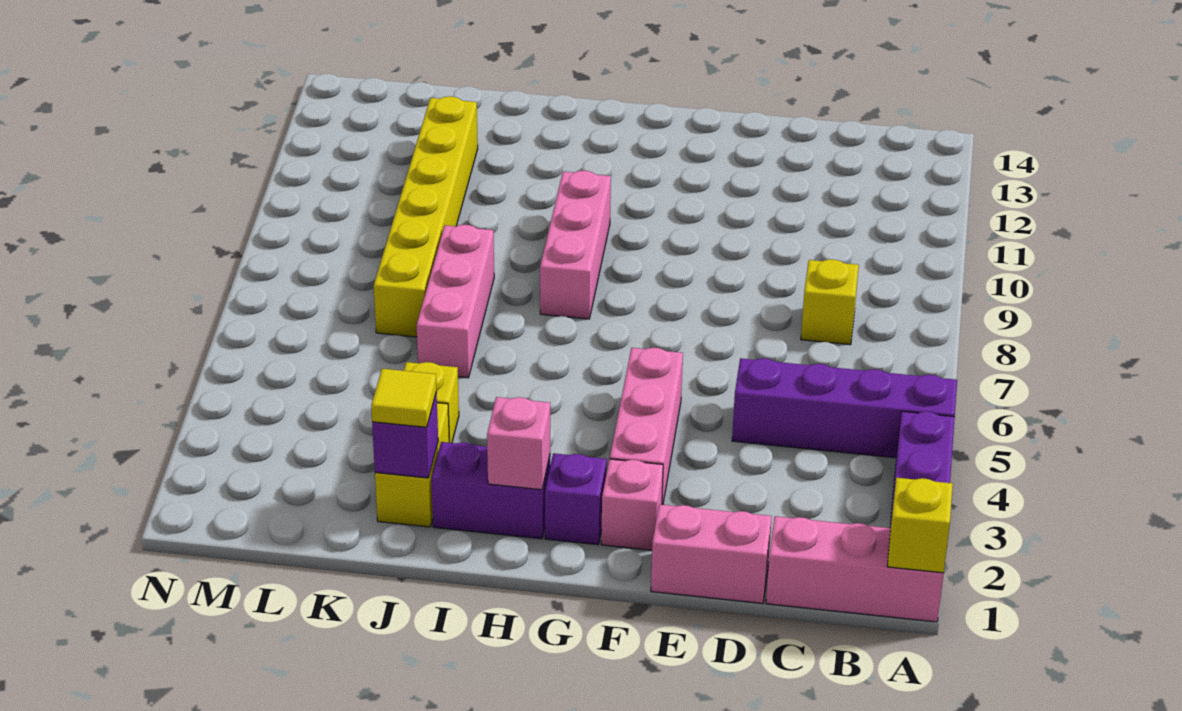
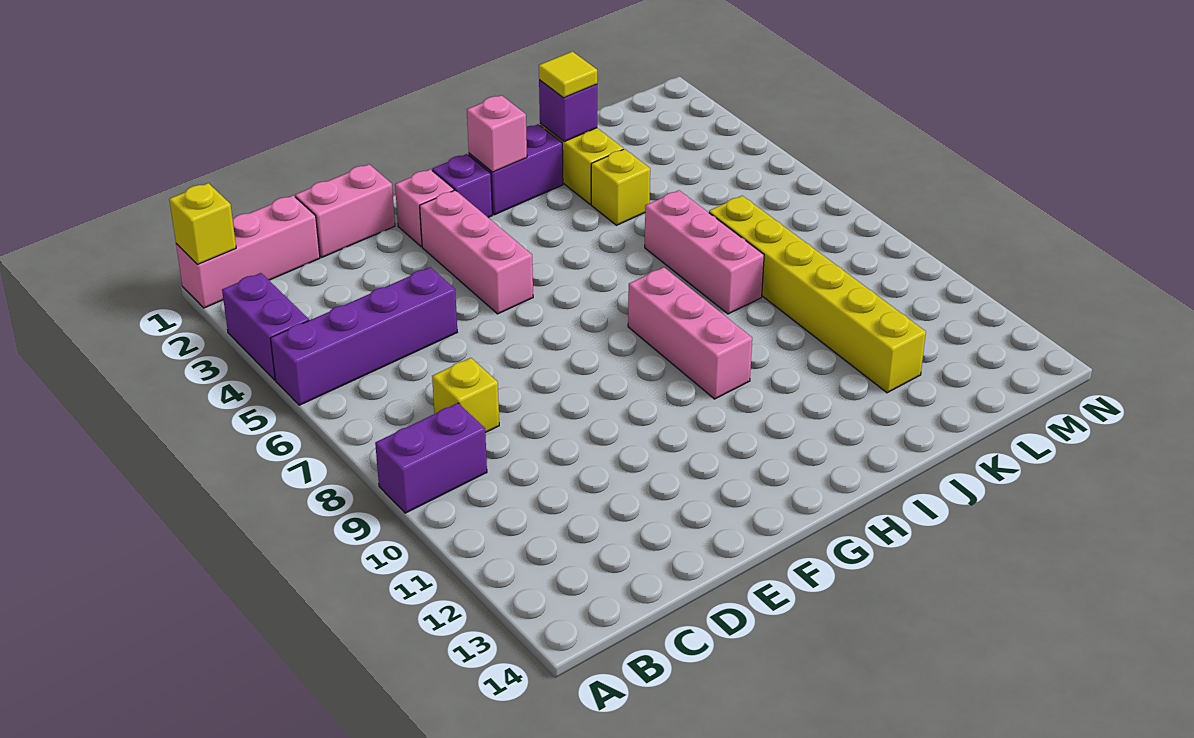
none -> purple brick A9:B9 level 1

